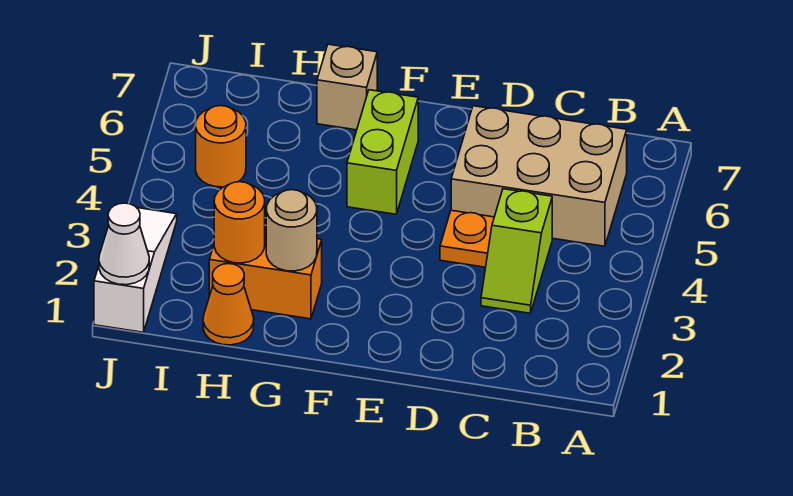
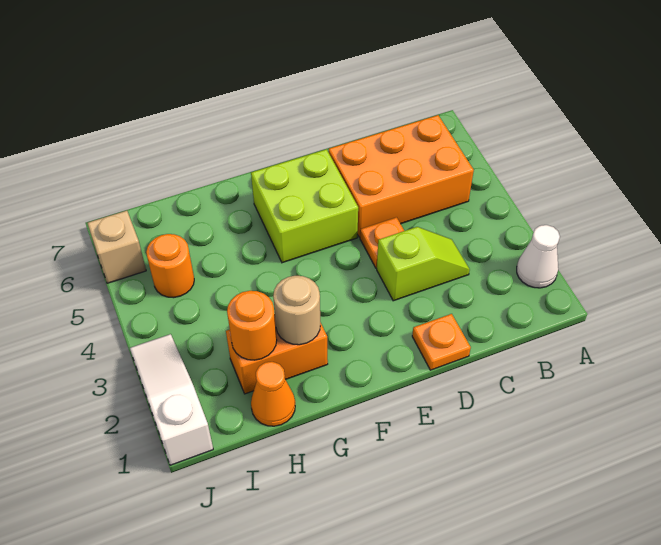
tan brick B5:D6 level 1 -> orange brick B5:D6 level 1
lime slope C3:C4 level 1 top 4 -> lime slope C3:D3 level 1 top D
none -> orange plate D1 level 1
lime brick F5:F6 level 1 -> lime brick E5:F6 level 1
tan brick G7 level 1 -> tan brick J6 level 1
white cone J1 level 2 -> white cone A2 level 1

